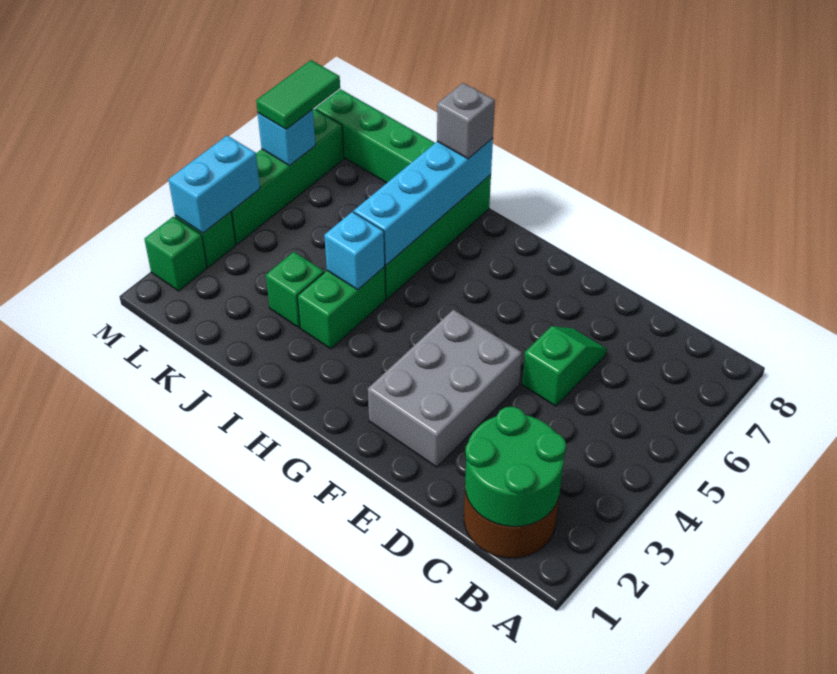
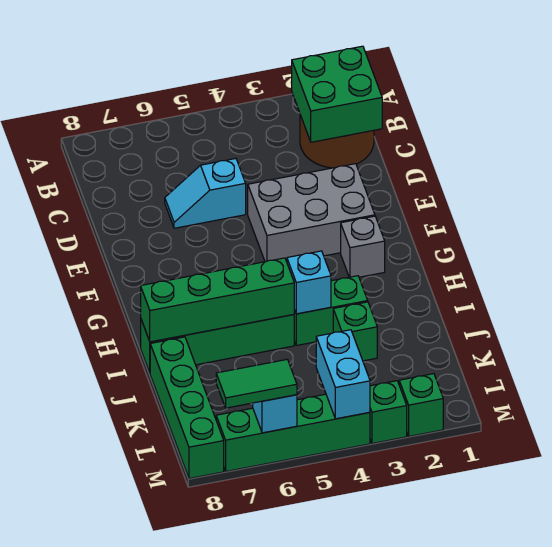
green round brick B1:C2 level 2 -> green brick B1:C2 level 2
green slope D5:D6 level 1 top 5 -> cyan slope D5:D6 level 1 top 5
cyan brick I5:I8 level 2 -> green brick I5:I8 level 2
grey brick I8 level 3 -> grey brick G2 level 1
cyan brick M3:M4 level 2 -> cyan brick L4:M4 level 2

